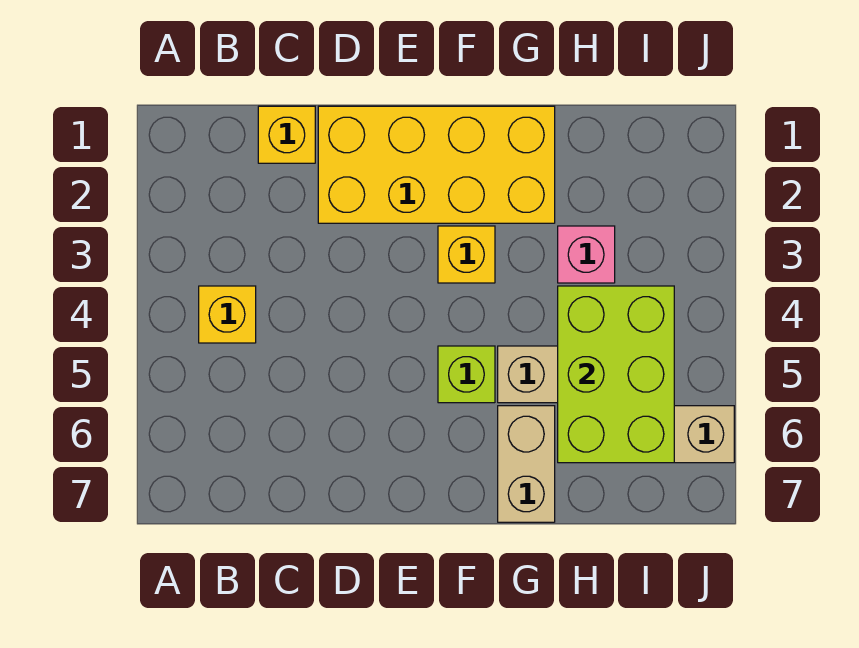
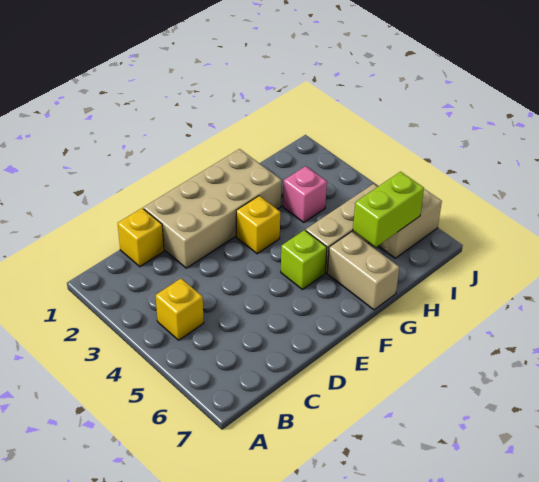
yellow brick D1:G2 level 1 -> tan brick D1:G2 level 1
lime brick H4:I6 level 2 -> lime brick H6:I6 level 2

